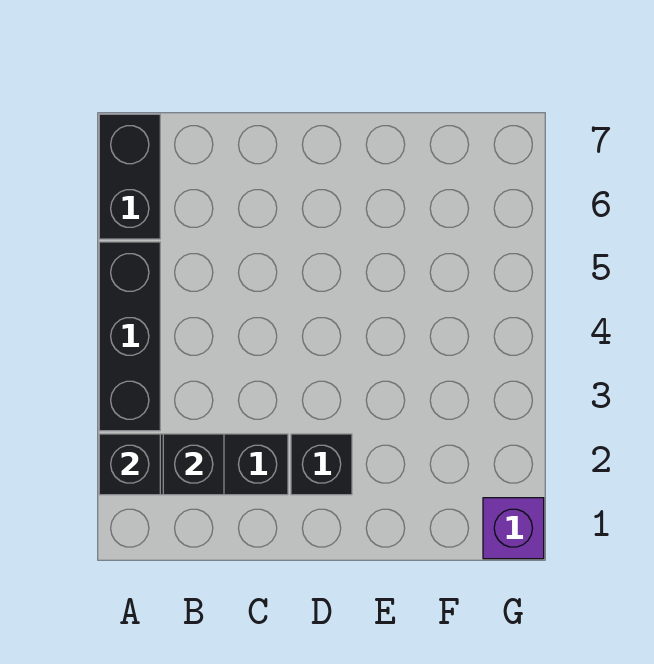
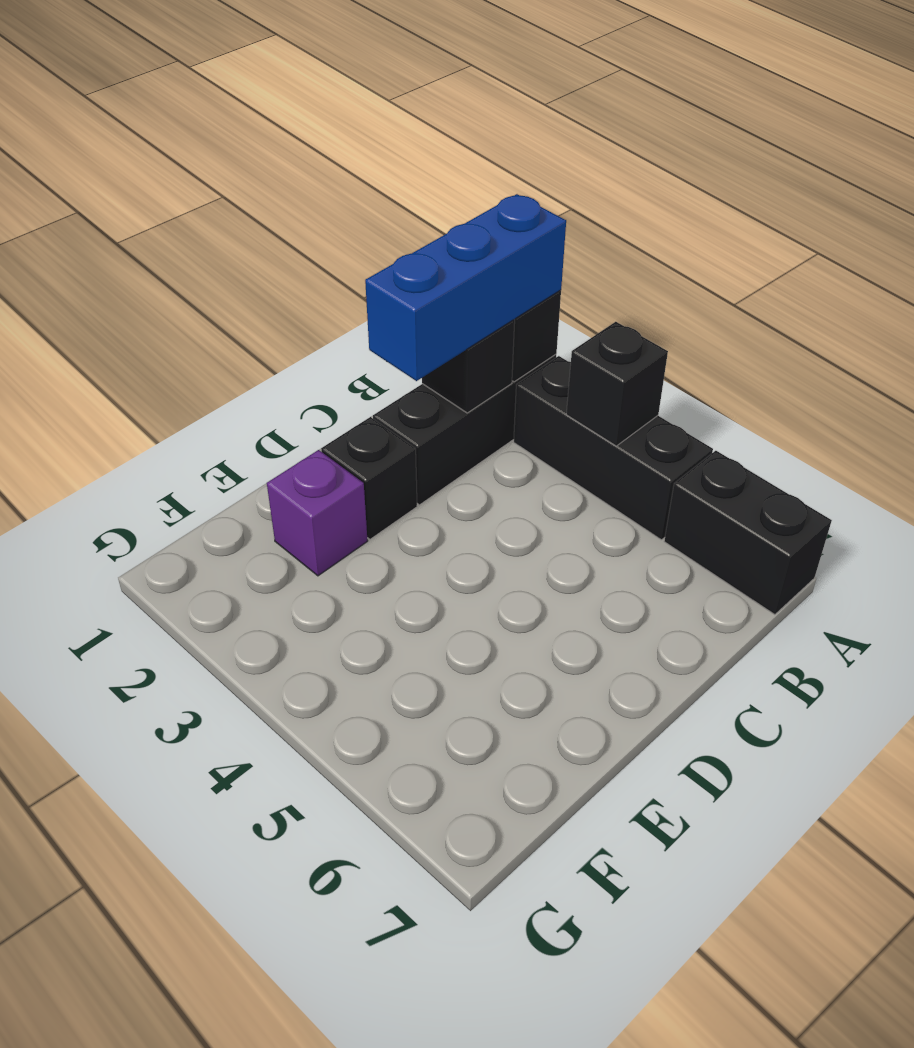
none -> blue brick A2:C2 level 3
none -> black brick A4 level 2
purple brick G1 level 1 -> purple brick E2 level 1

